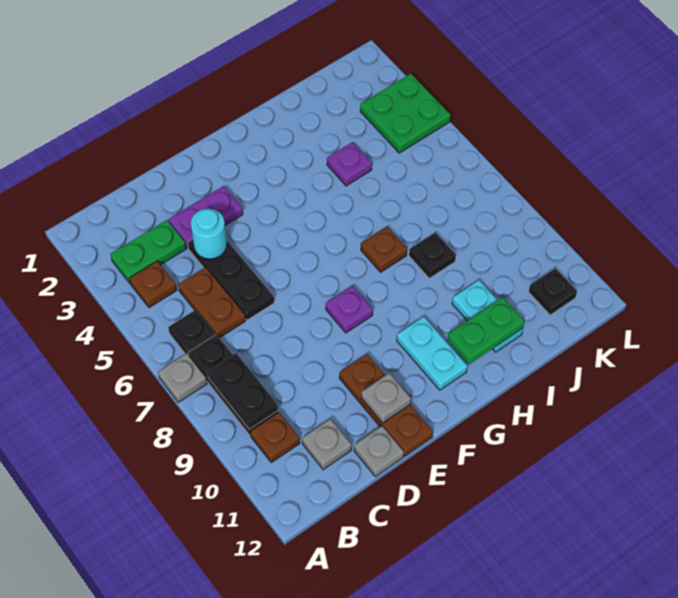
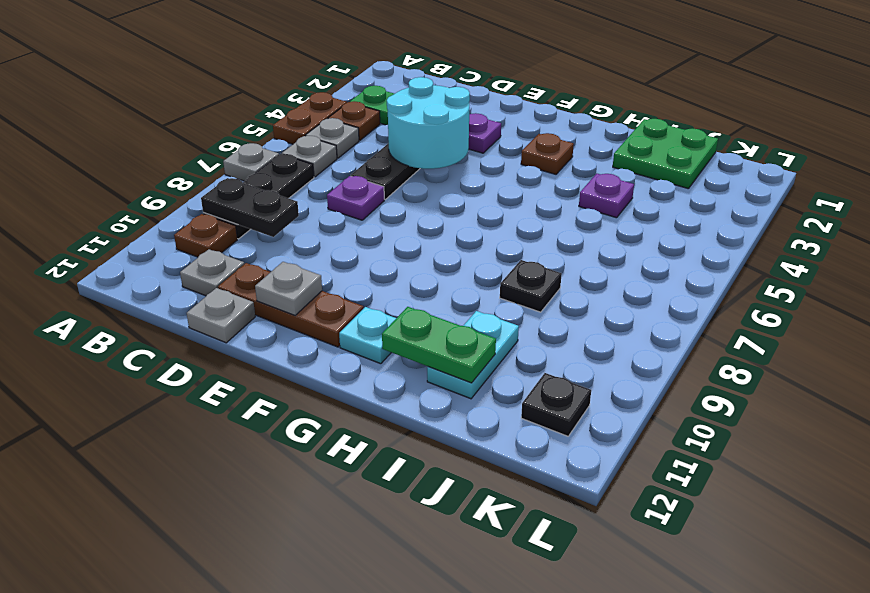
none -> grey plate B5 level 1
black plate B6 level 1 -> grey plate B6 level 1
black plate B8:B9 level 2 -> black plate B9:C9 level 2
brown plate C5:C6 level 1 -> brown plate A4:A5 level 1
cyan round brick D4 level 2 -> cyan round brick D4:E5 level 2
brown plate E10:E12 level 1 -> brown plate D11:F11 level 1
purple plate F8 level 1 -> purple plate D7 level 1
cyan plate G10:G11 level 1 -> cyan plate G11 level 1
brown plate H7 level 1 -> brown plate G3 level 1
green plate K3:L4 level 1 -> green plate I1:J2 level 1

